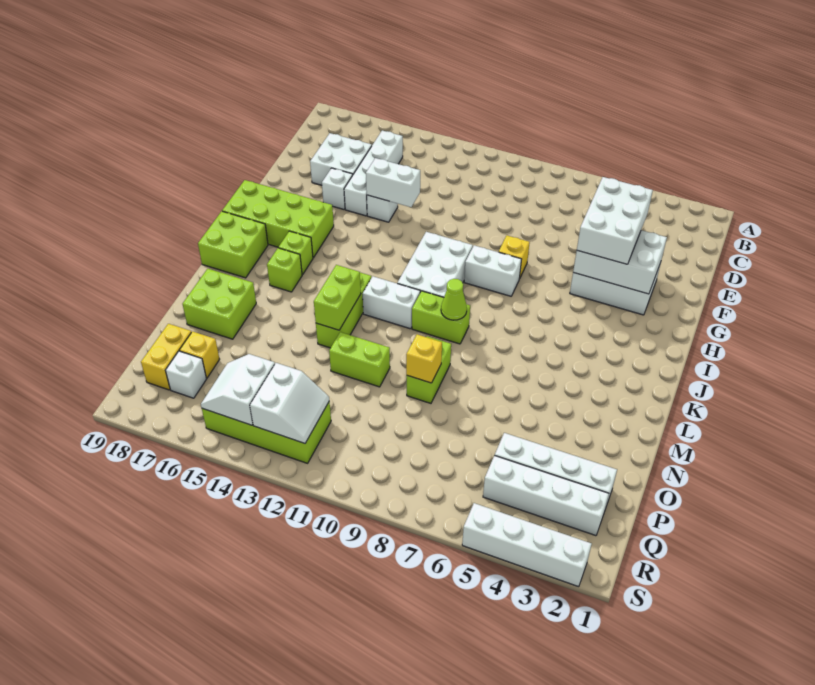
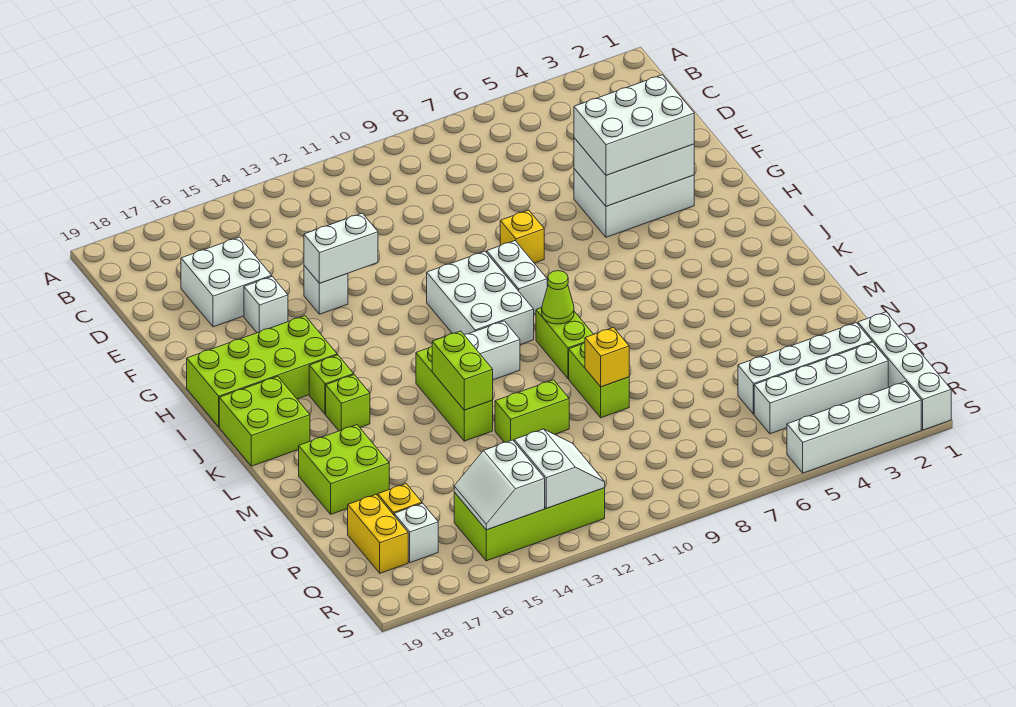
white brick C15:F15 level 1 -> white brick P1:S1 level 1
white brick E4:G5 level 3 -> white brick F3:G5 level 3
white brick H8:H9 level 1 -> white brick H9:I9 level 1
lime brick K9:K10 level 1 -> lime brick K9:L9 level 1

